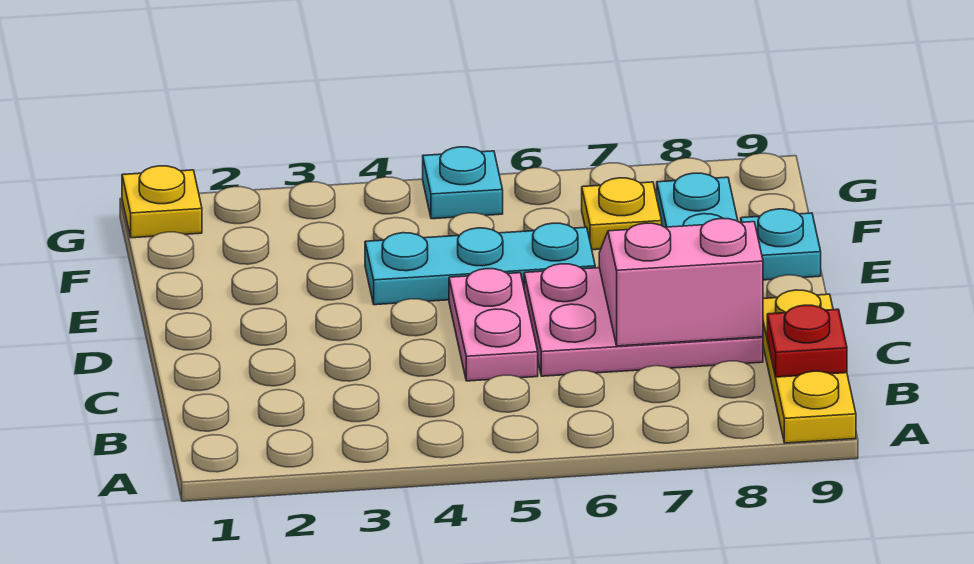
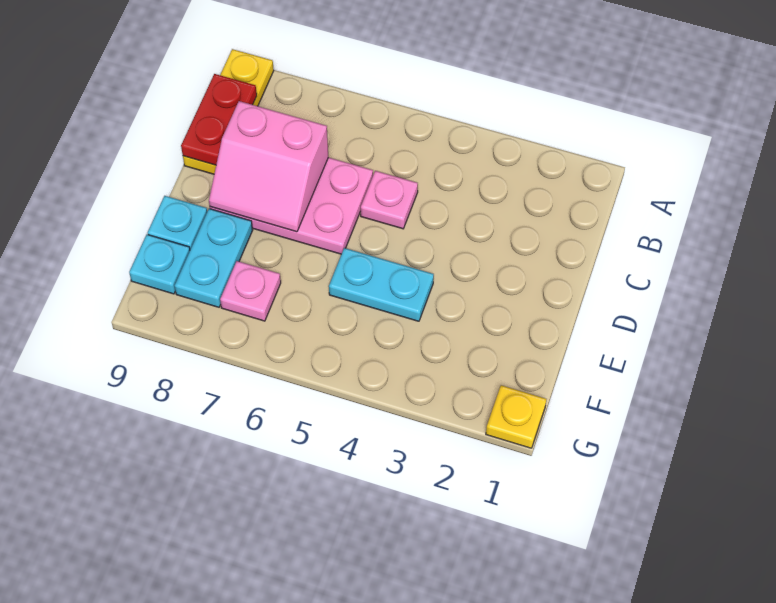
red plate B9 level 2 -> red plate B9:C9 level 2
pink plate C5:D5 level 1 -> pink plate C5 level 1
cyan plate E4:E6 level 1 -> cyan plate E4:E5 level 1
yellow plate F7 level 1 -> pink plate F7 level 1
cyan plate G5 level 1 -> cyan plate F9 level 1

